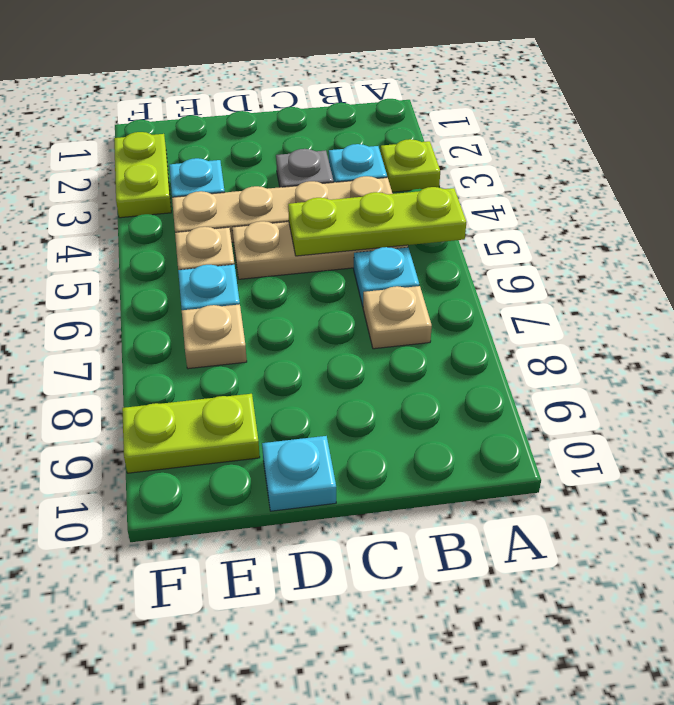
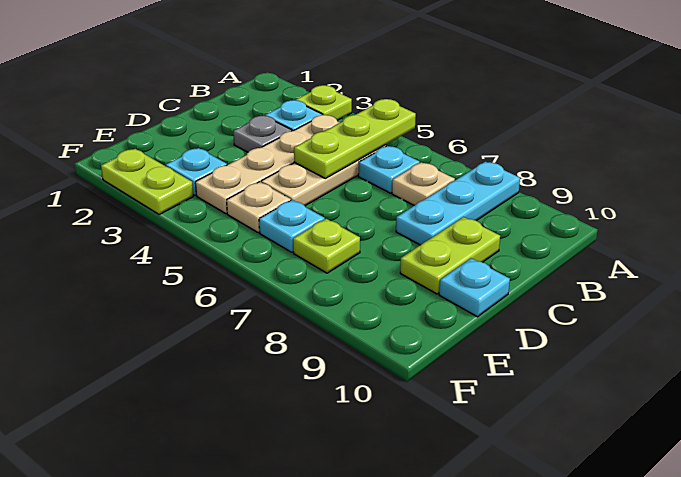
none -> cyan plate A8:C8 level 1
tan plate E7 level 1 -> lime plate E7 level 1
lime plate E9:F9 level 1 -> lime plate C9:D9 level 1

